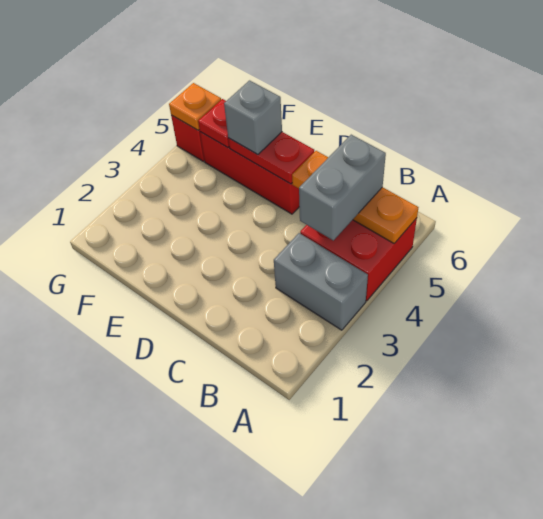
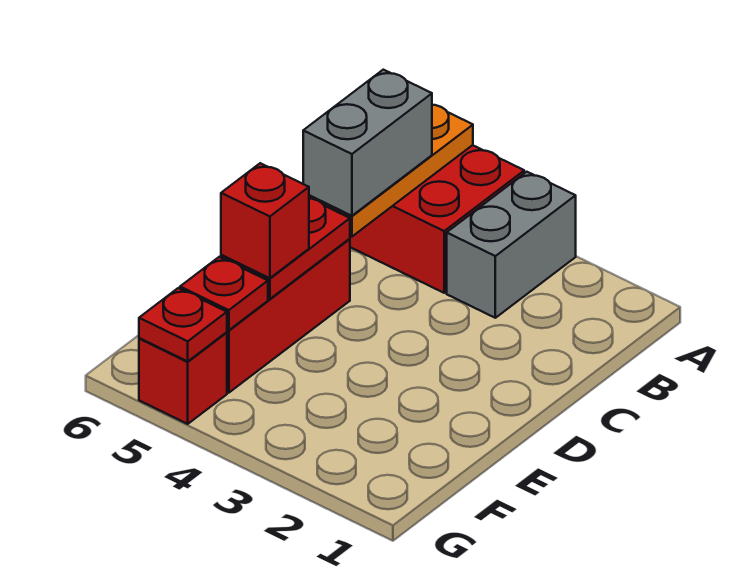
grey brick B4:B5 level 3 -> grey brick B5:C5 level 3
grey brick E5 level 3 -> red brick E5 level 3
orange plate G5 level 2 -> red plate G5 level 2

